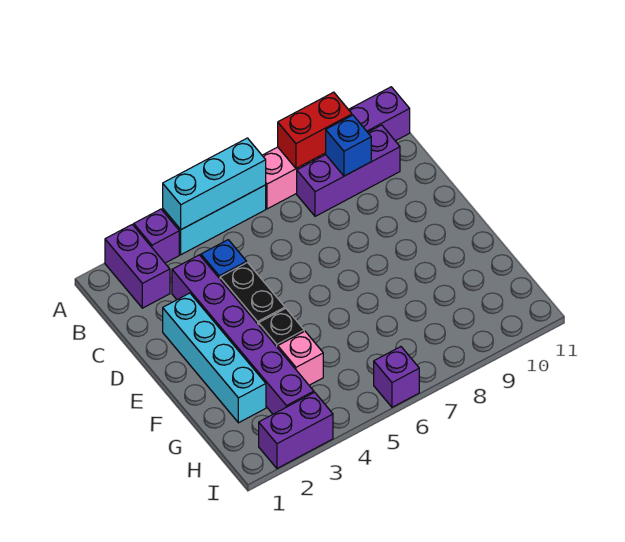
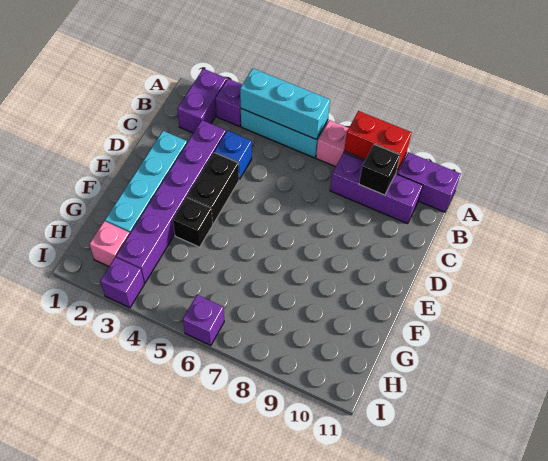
blue brick B9 level 2 -> black brick B9 level 2
pink brick G4 level 1 -> pink brick H2 level 1
purple brick I2:I3 level 1 -> purple brick I3 level 1

